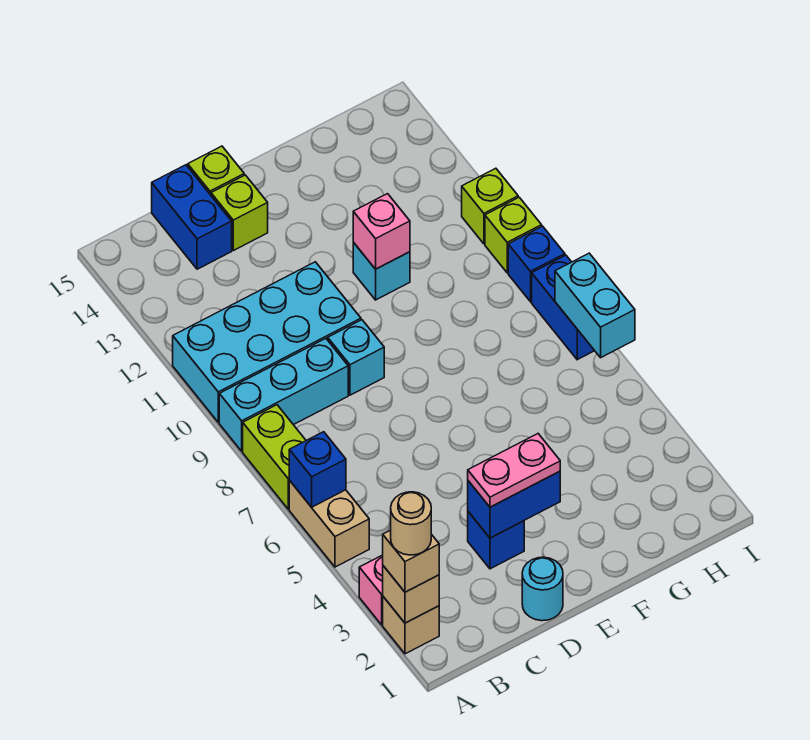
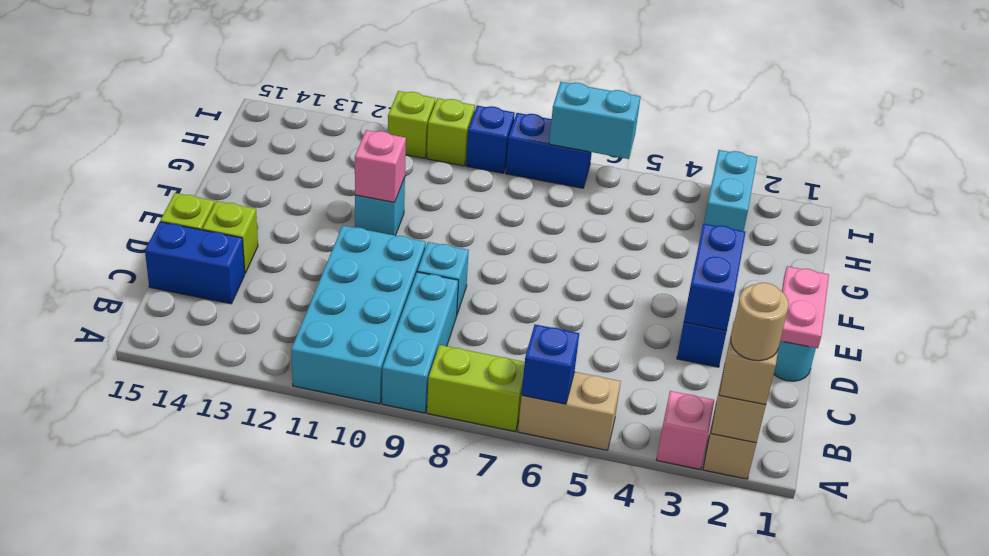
pink plate D3:E3 level 3 -> pink plate D1:E1 level 2
none -> cyan brick H3:I3 level 1

